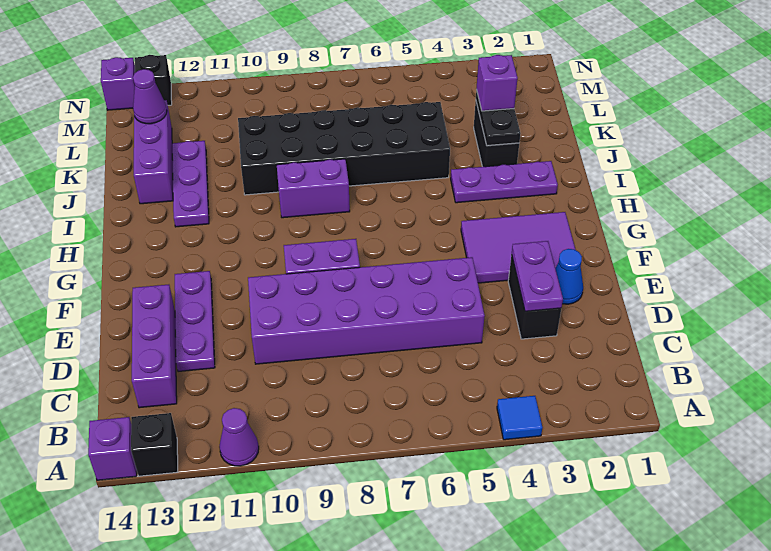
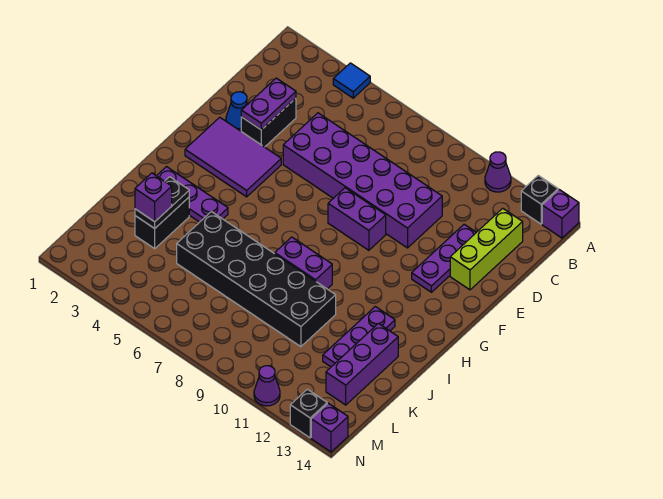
purple brick C13:E13 level 1 -> lime brick C13:E13 level 1
purple cone L13 level 2 -> purple cone N11 level 1

